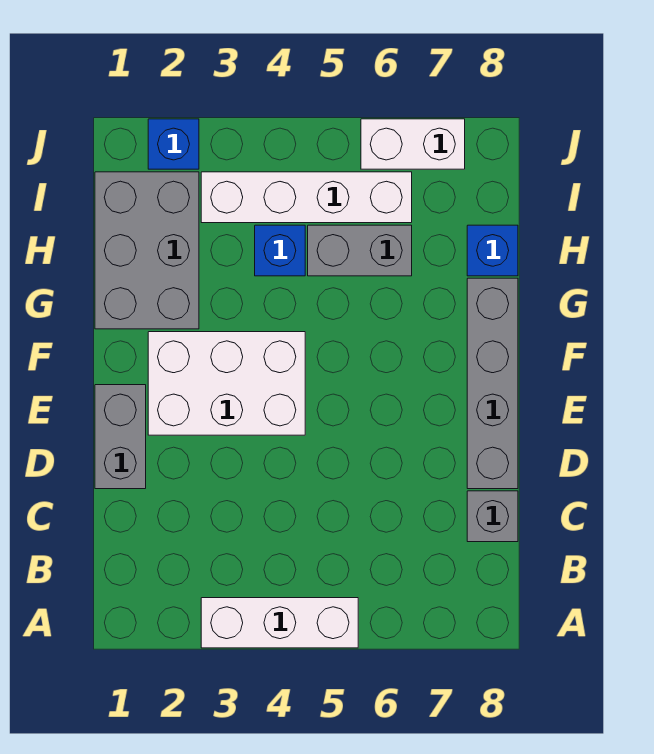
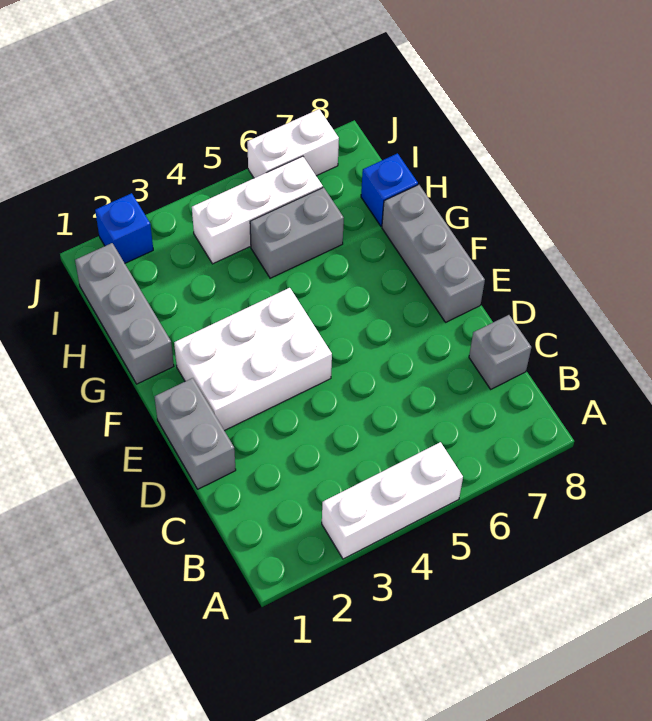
grey brick D8:G8 level 1 -> grey brick E8:G8 level 1
grey brick G1:I2 level 1 -> grey brick G1:I1 level 1
blue brick H4 level 1 -> none
white brick I3:I6 level 1 -> white brick I4:I6 level 1

